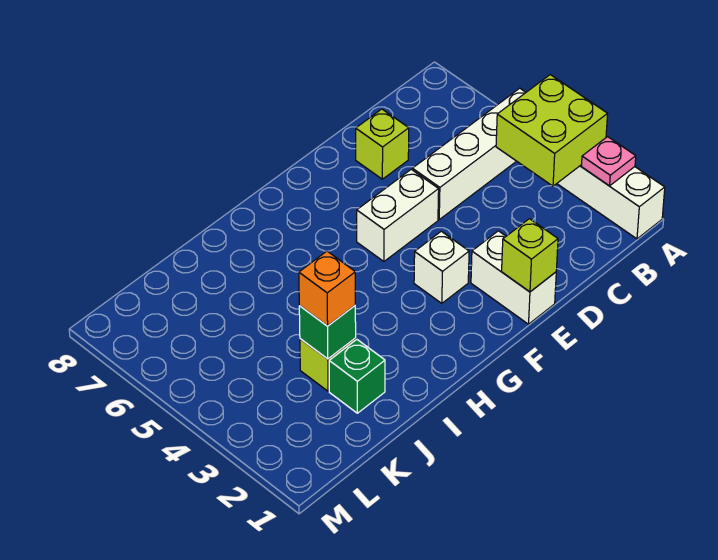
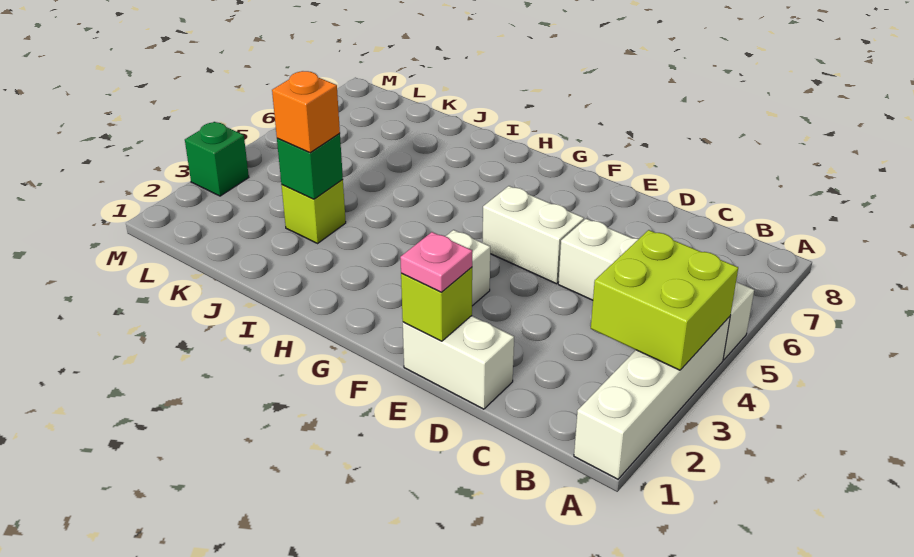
pink plate A2 level 2 -> pink plate E1 level 3
lime brick D7 level 1 -> none
white brick E1:E2 level 1 -> white brick D1:E1 level 1
green brick J2 level 1 -> green brick M3 level 1

